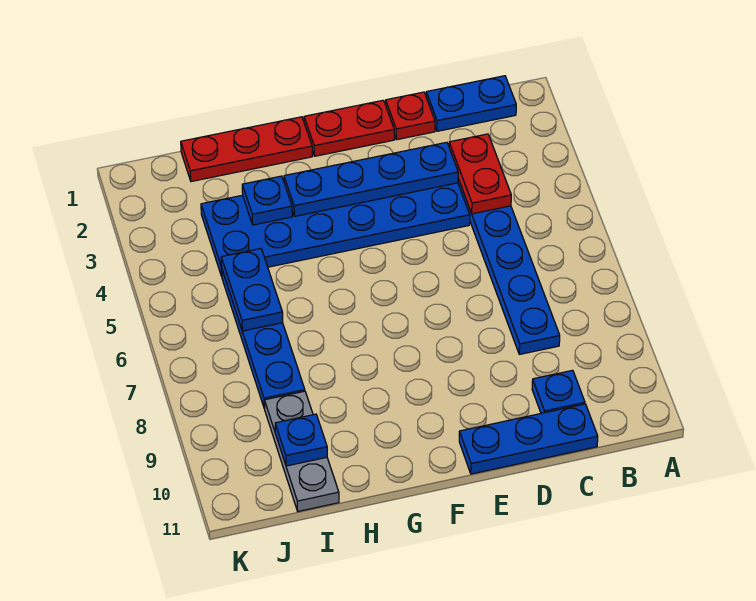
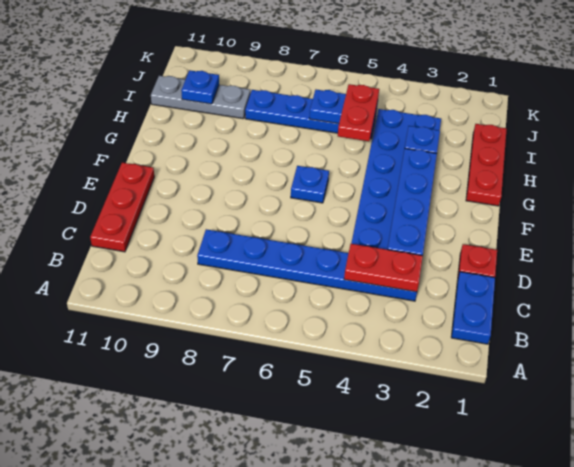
blue plate C10 level 1 -> blue plate F6 level 1
blue plate C11:E11 level 1 -> red plate C11:E11 level 1
red plate E1:F1 level 1 -> red plate H5:I5 level 3

